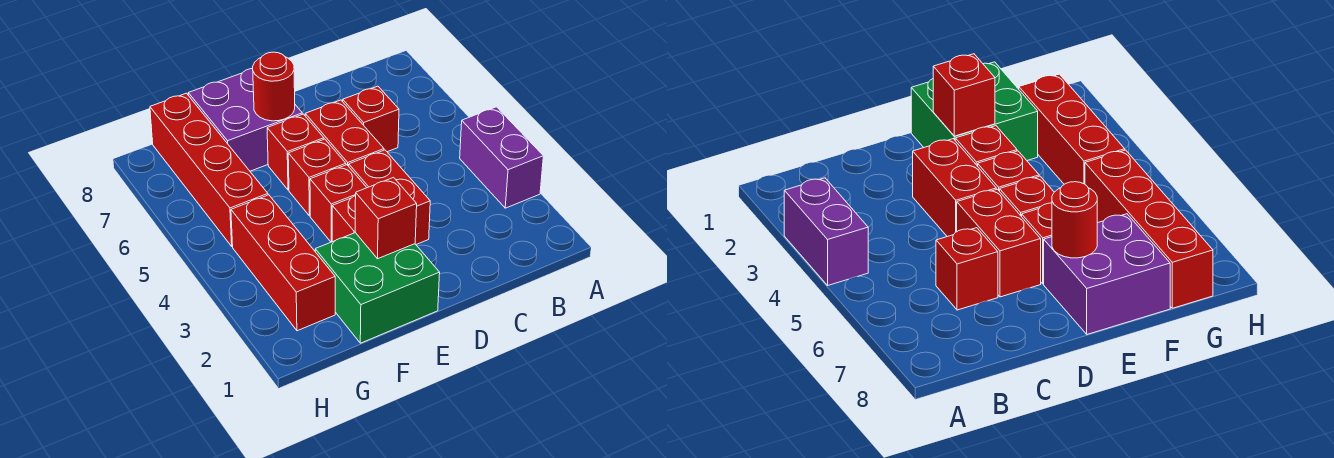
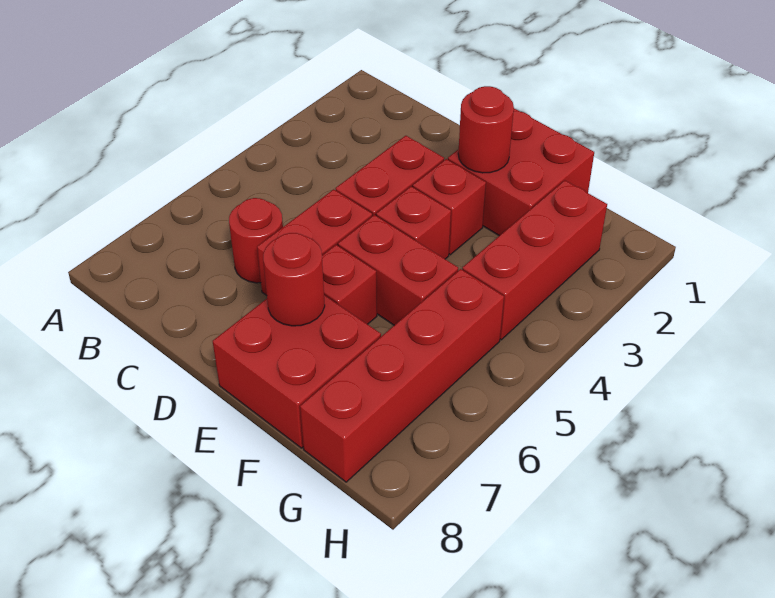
purple brick A3:A4 level 1 -> none
red brick C6 level 1 -> red round brick C6 level 1
green brick E1:F2 level 1 -> red brick E1:F2 level 1
red brick E2 level 2 -> red round brick E2 level 2
red brick E5 level 1 -> red brick E5:F5 level 1
purple brick E7:F8 level 1 -> red brick E7:F8 level 1

